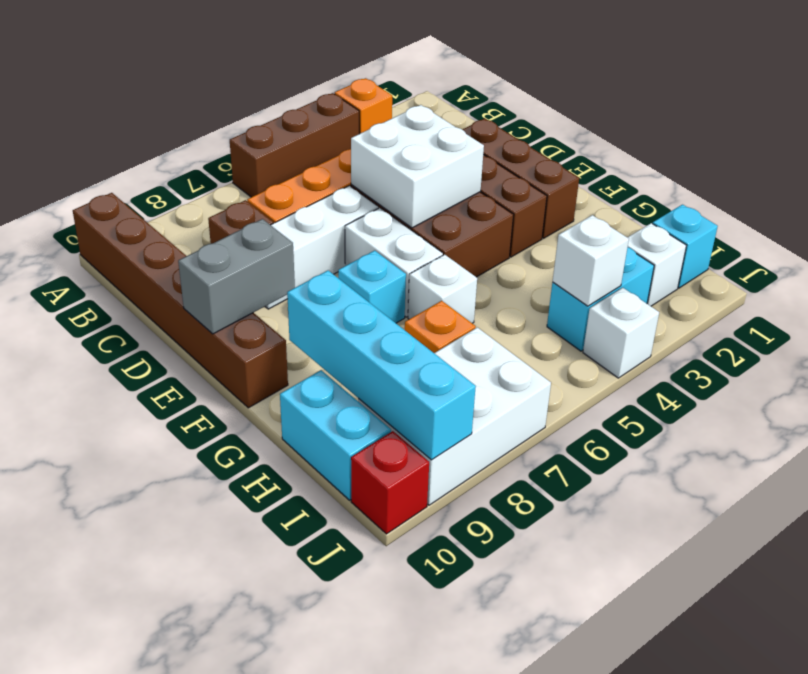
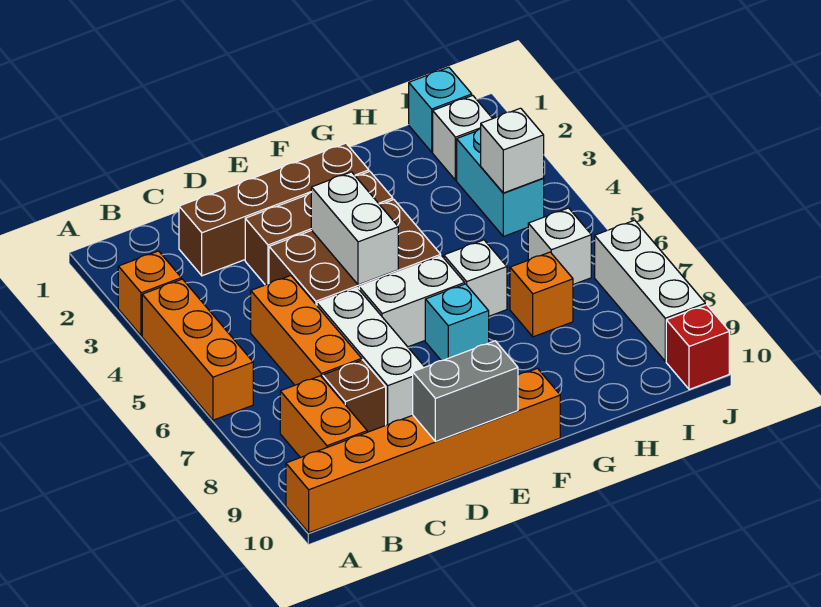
brown brick A4:A6 level 1 -> orange brick A4:A6 level 1
brown brick A10:F10 level 1 -> orange brick A10:F10 level 1
none -> orange brick B8:B9 level 1
brown brick D2:F2 level 1 -> brown brick C2:F2 level 1
white brick D4:E5 level 2 -> white brick E4:E5 level 2
grey brick E9:E10 level 2 -> grey brick D10:E10 level 2
cyan brick G9:J9 level 2 -> none
cyan brick H10:I10 level 1 -> none
white brick I7:J9 level 1 -> white brick J7:J9 level 1
white brick J4 level 1 -> white brick I6 level 1

